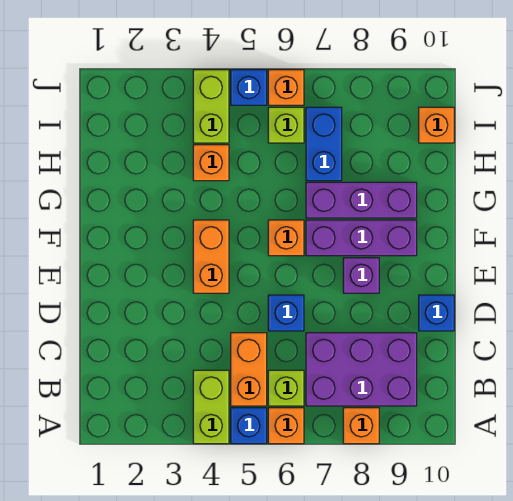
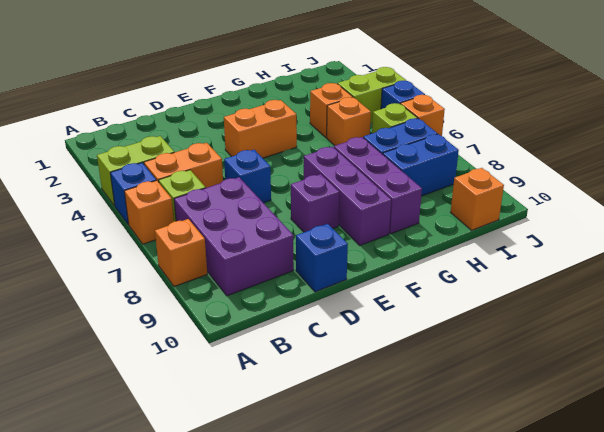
orange brick F6 level 1 -> orange brick H5 level 1
none -> blue brick H8:I8 level 1

